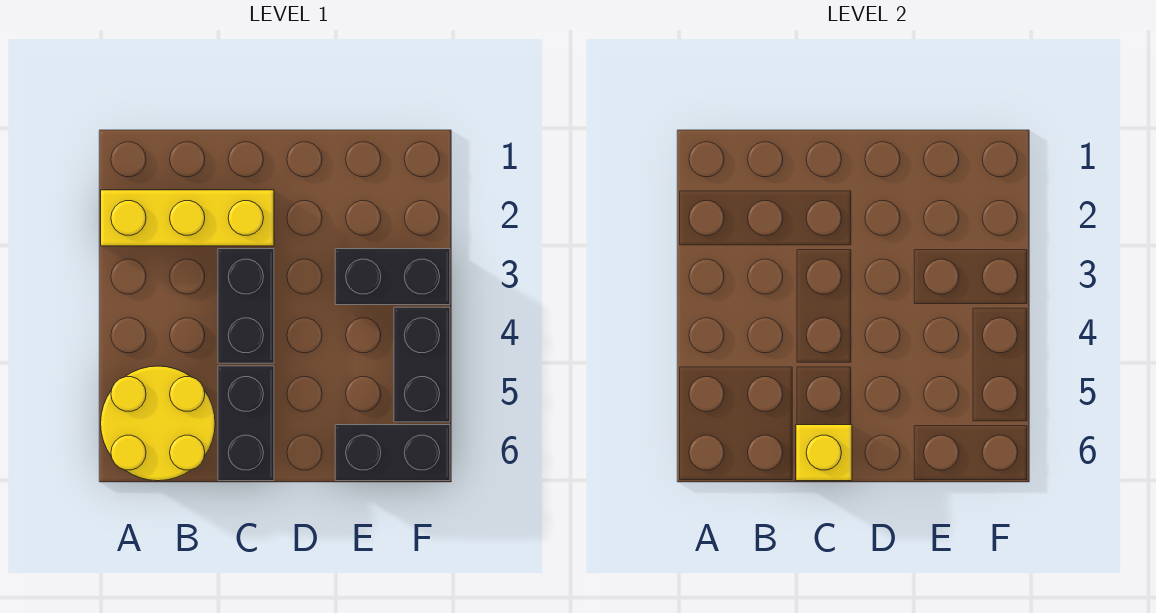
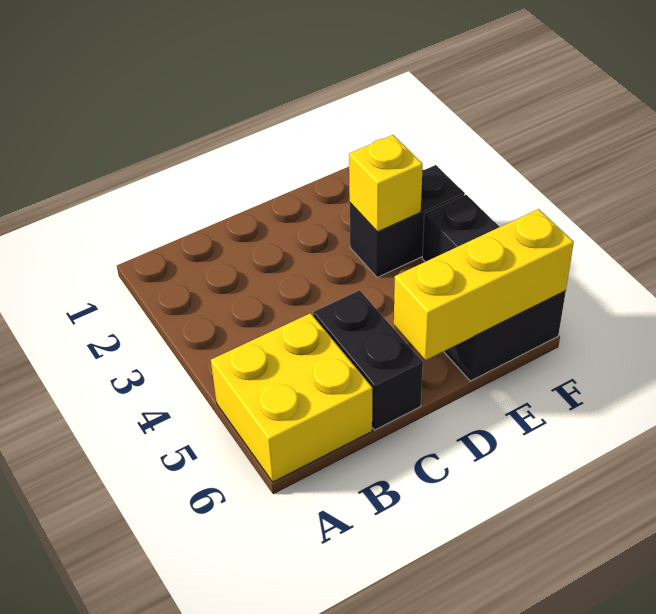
yellow brick A2:C2 level 1 -> yellow brick D6:F6 level 2
yellow round brick A5:B6 level 1 -> yellow brick A5:B6 level 1
black brick C3:C4 level 1 -> none
yellow brick C6 level 2 -> yellow brick E3 level 2

